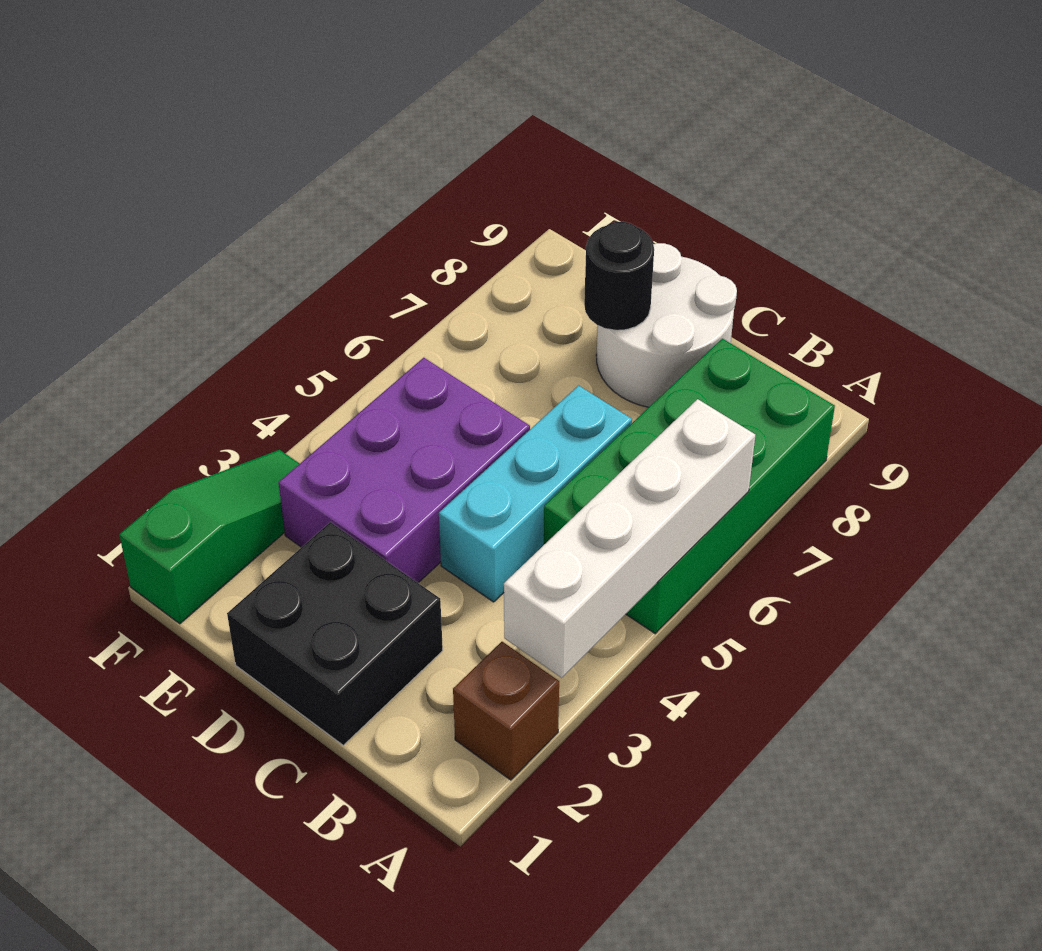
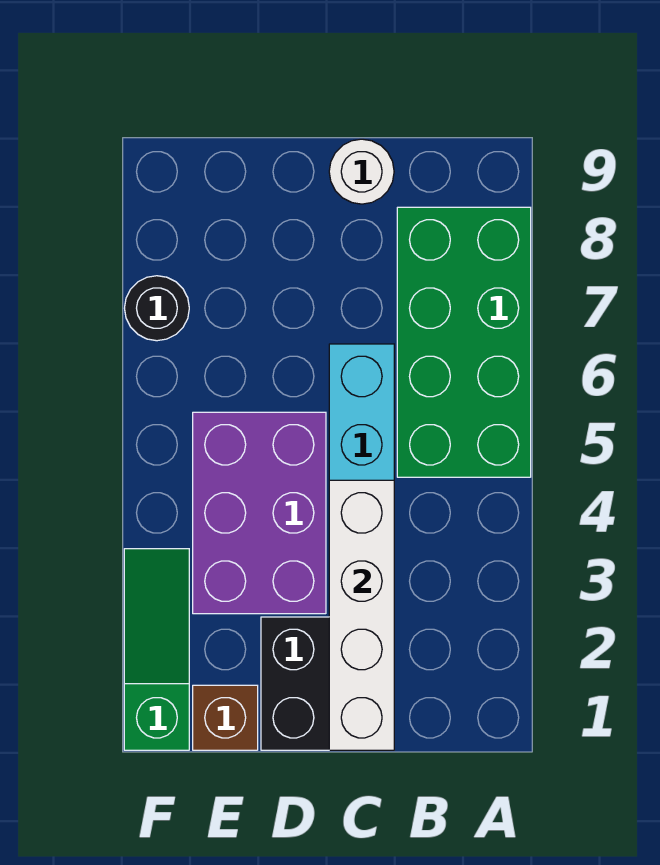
brown brick A2 level 1 -> brown brick E1 level 1
white brick A3:A6 level 2 -> white brick C1:C4 level 2
white round brick C8:D9 level 1 -> white round brick C9 level 1
black round brick D8 level 2 -> black round brick F7 level 1

